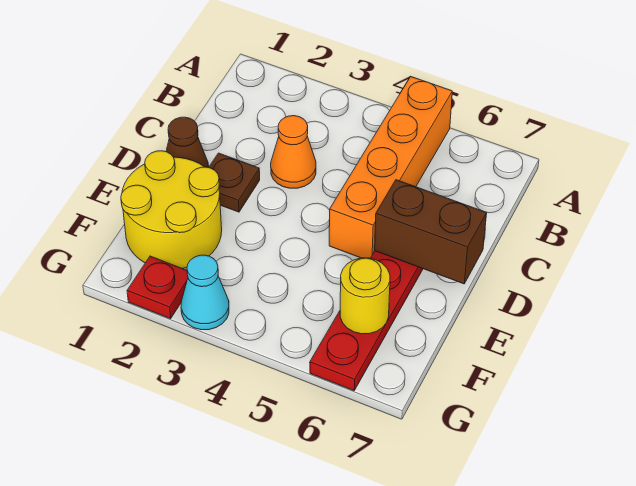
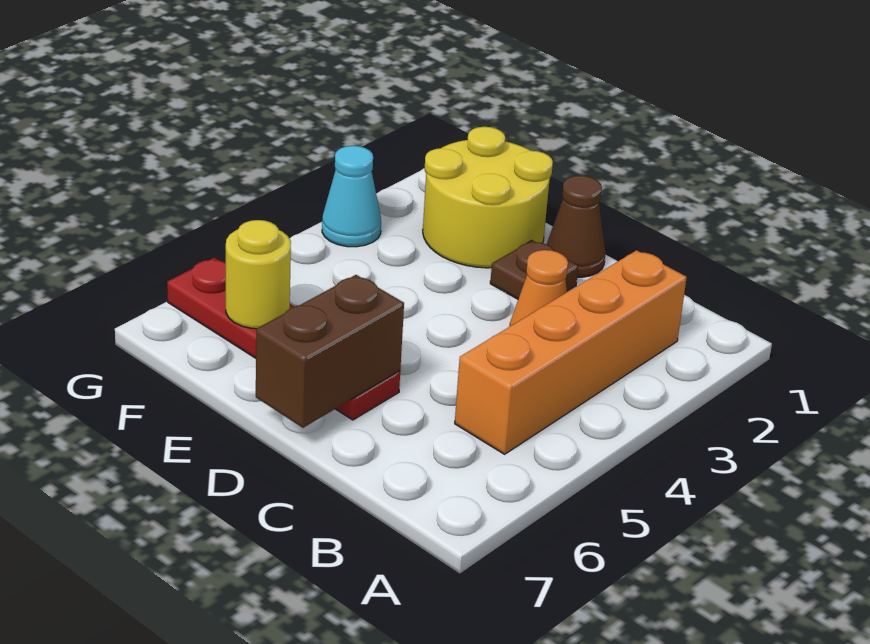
orange brick A5:D5 level 1 -> orange brick B2:B5 level 1
red plate G2 level 1 -> none

